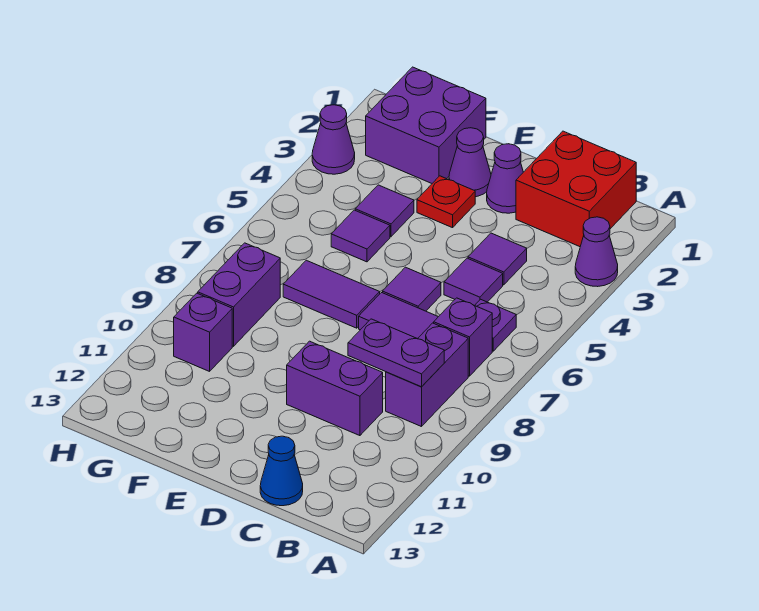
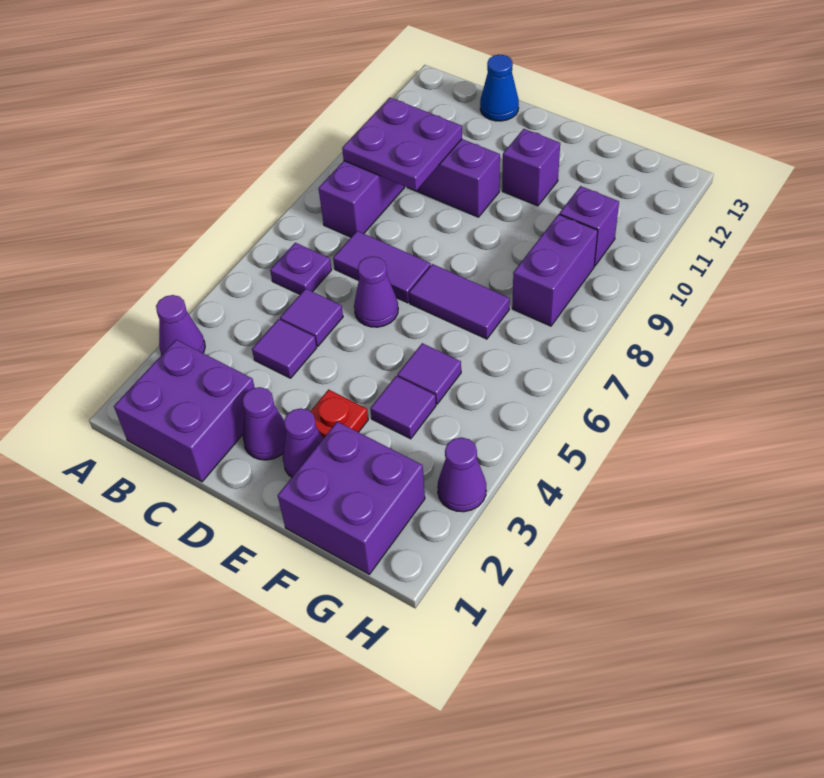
red brick B1:C2 level 1 -> purple brick B1:C2 level 1
purple brick B7 level 1 -> purple brick E11 level 1
purple plate B9:C9 level 2 -> purple plate B9:C10 level 2
purple tile D6 level 1 -> purple cone D6 level 1

